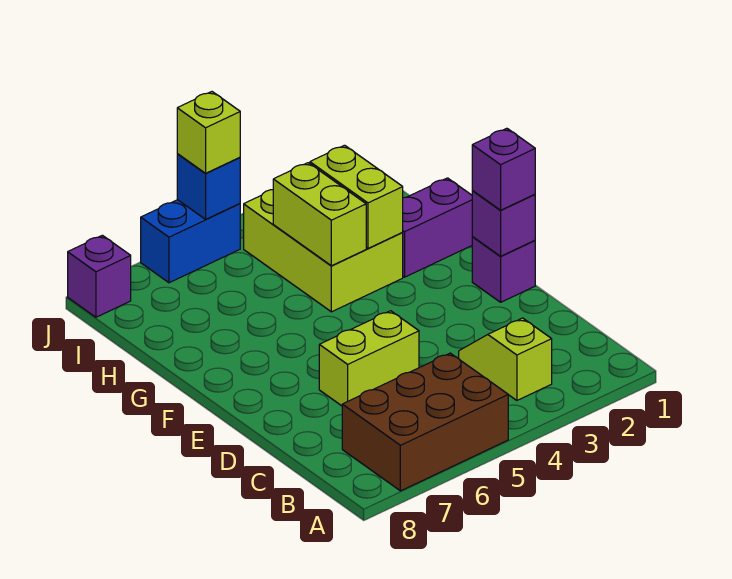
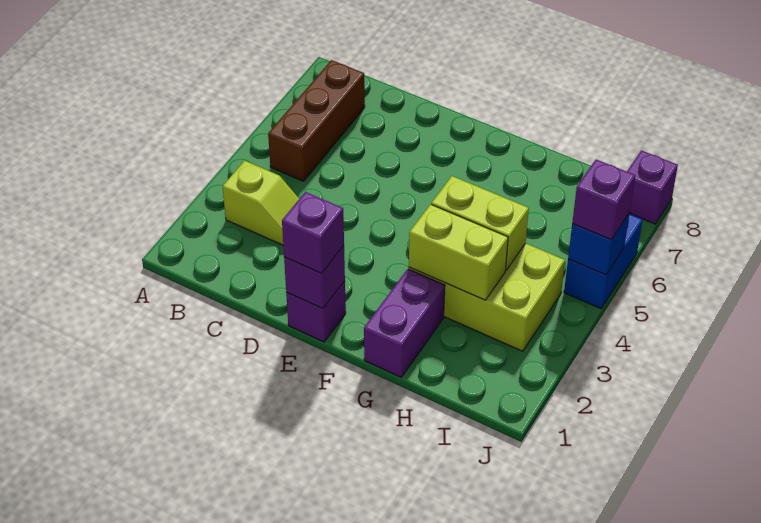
brown brick A5:B7 level 1 -> brown brick B5:B7 level 1
lime brick D5:D6 level 1 -> none
lime brick J5 level 3 -> purple brick J5 level 3

